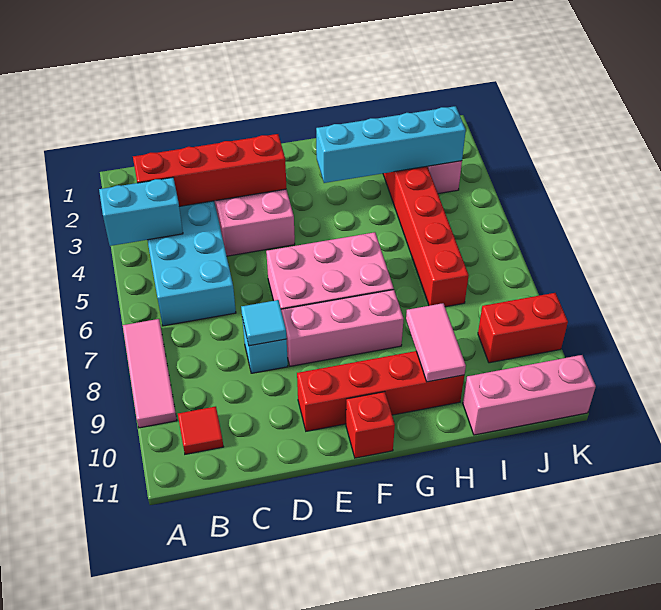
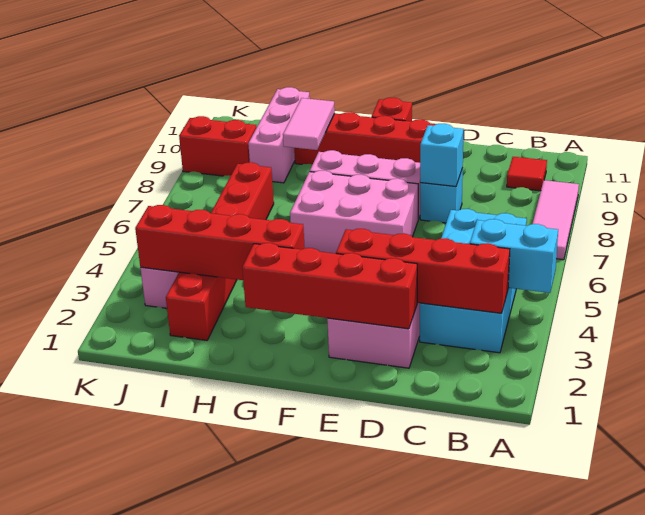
none -> red brick D2:G2 level 2
cyan tile D8 level 2 -> cyan brick D8 level 2
cyan brick G3:J3 level 2 -> red brick G3:J3 level 2
pink brick I11:K11 level 1 -> pink brick I9:I11 level 1

